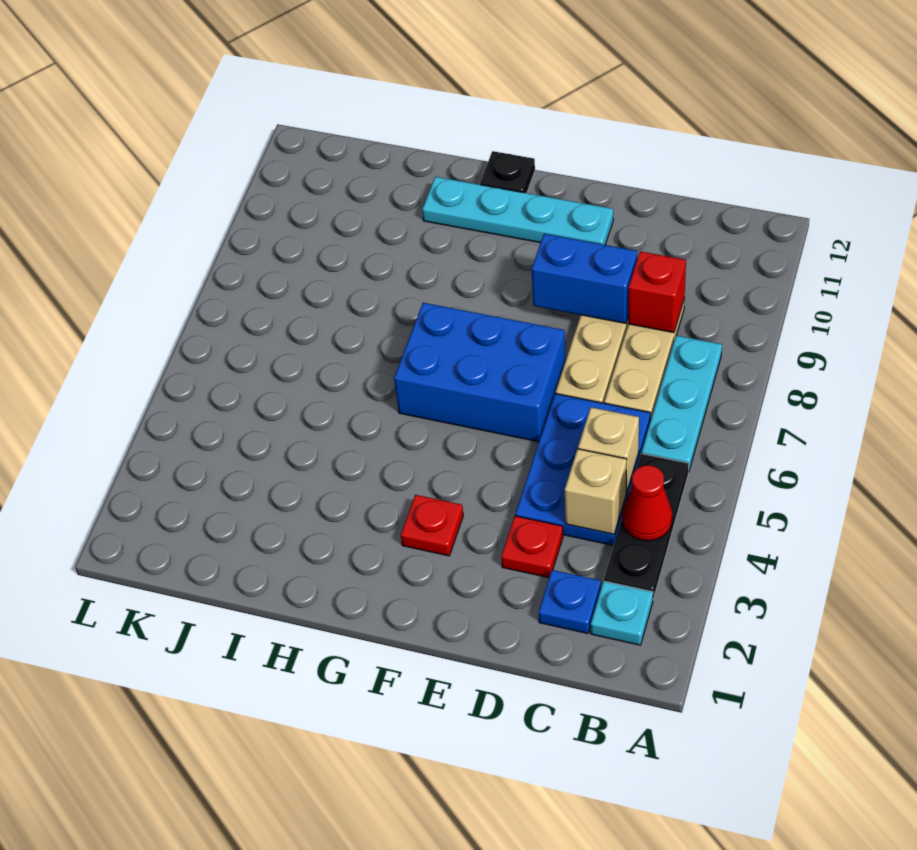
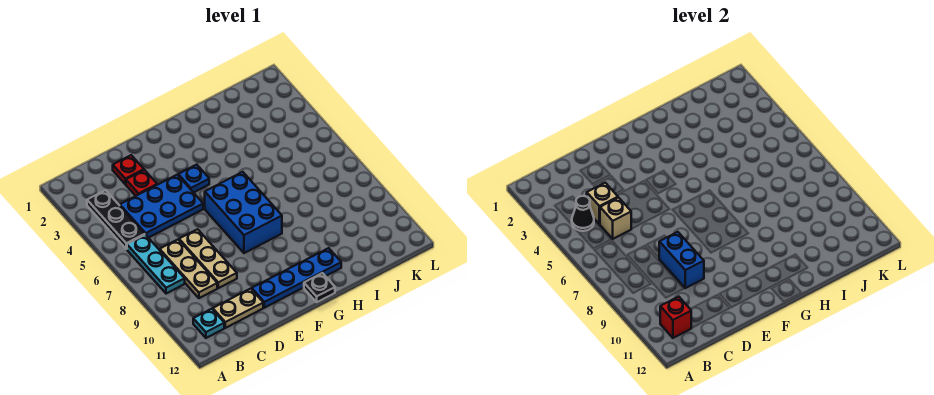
cyan plate B2 level 1 -> cyan plate B11 level 1
red cone B4 level 2 -> black cone B4 level 2
blue plate C2 level 1 -> blue plate F4 level 1
blue plate C4:D6 level 1 -> blue plate C4:E5 level 1
red brick C9 level 2 -> red brick B11 level 2
none -> tan plate C11:D11 level 1
blue brick D9:E9 level 2 -> blue brick D8:D9 level 2
blue brick E6:G7 level 1 -> blue brick F6:G8 level 1
cyan plate E11:H11 level 1 -> blue plate E11:H11 level 1
red plate F3 level 1 -> red plate D2 level 1

